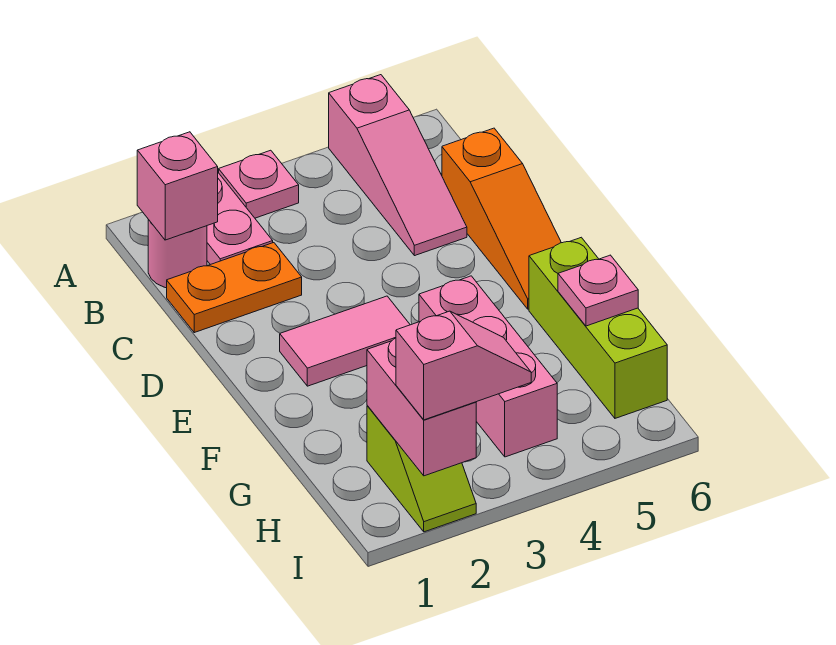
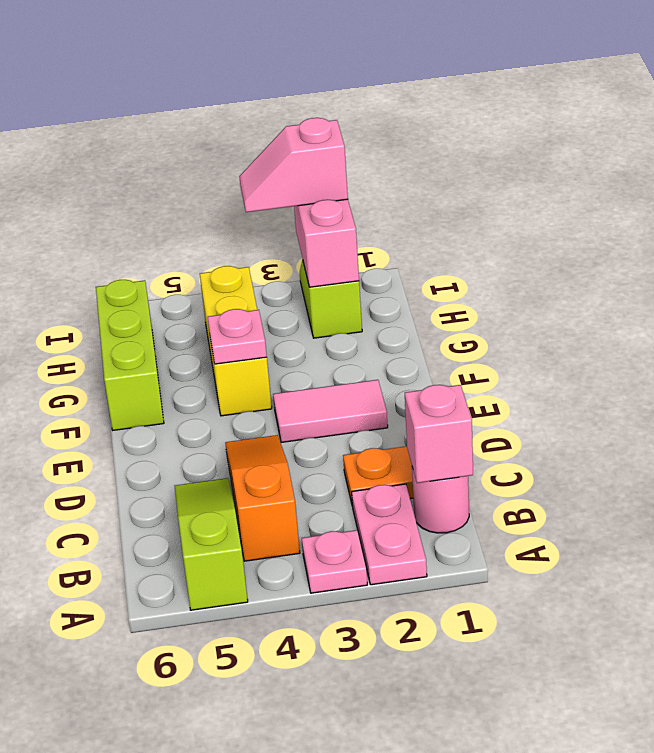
pink slope A5:C5 level 1 top A -> lime slope A5:C5 level 1 top A
orange slope C6:E6 level 1 top C -> orange slope B4:D4 level 1 top B
pink brick F4:H4 level 1 -> yellow brick F4:H4 level 1
pink plate G6 level 2 -> pink plate F4 level 2

